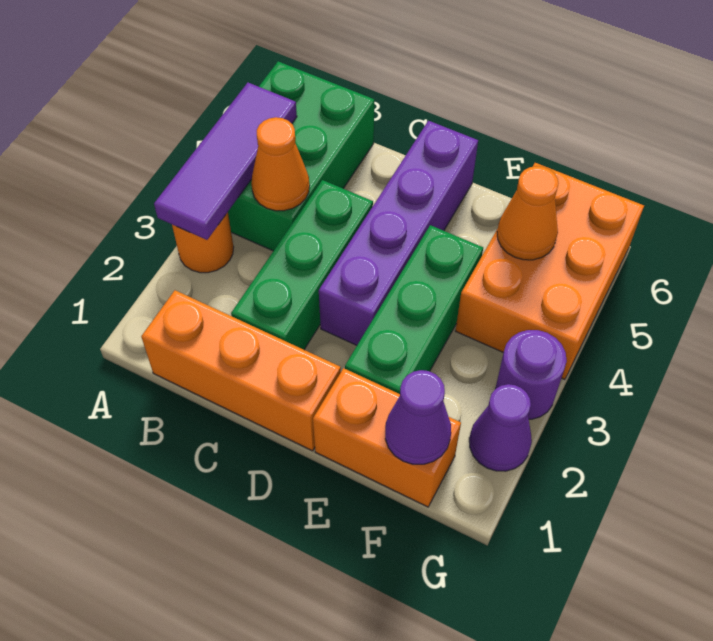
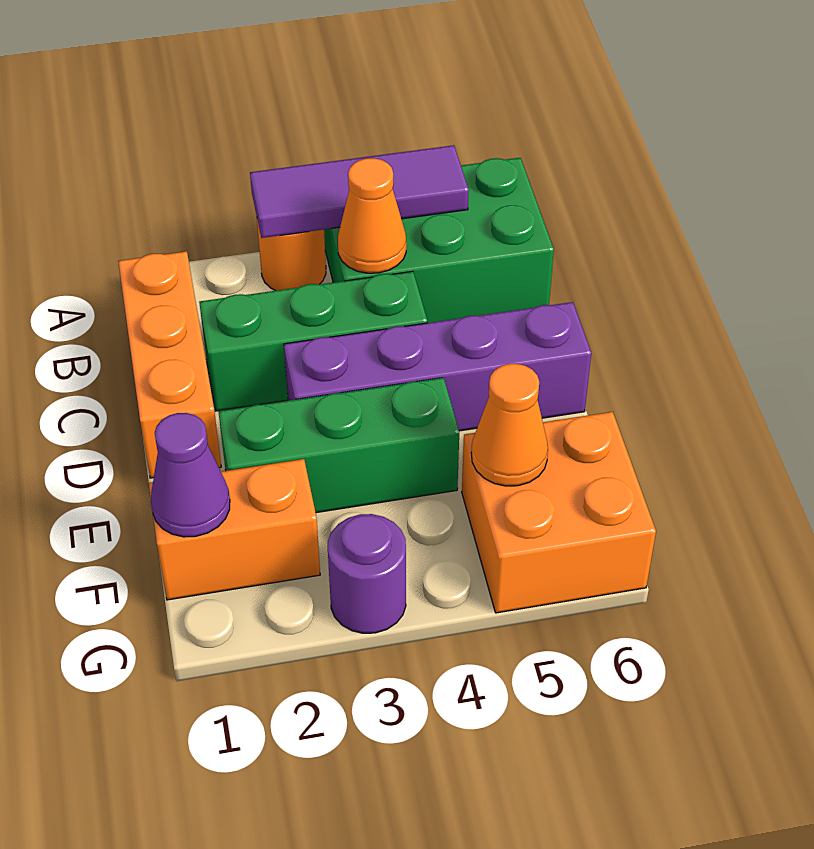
orange brick E1:F1 level 1 -> orange brick F1:F2 level 1
orange brick F4:G6 level 1 -> orange brick F5:G6 level 1
purple cone G2 level 1 -> none

